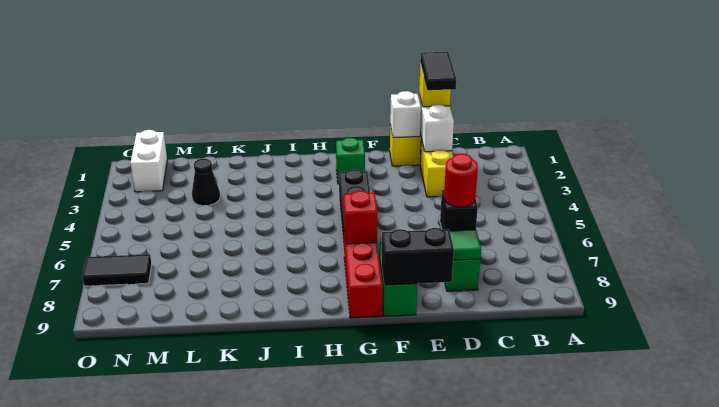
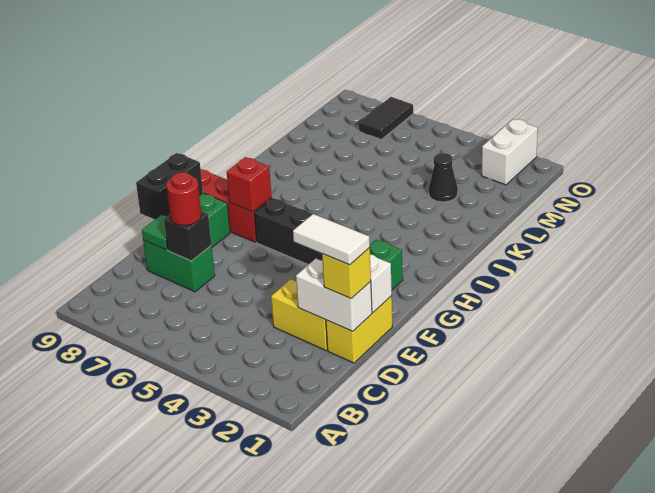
black tile D1:D2 level 4 -> white tile D1:D2 level 4
white brick N1:N2 level 1 -> white brick N2:O2 level 1

